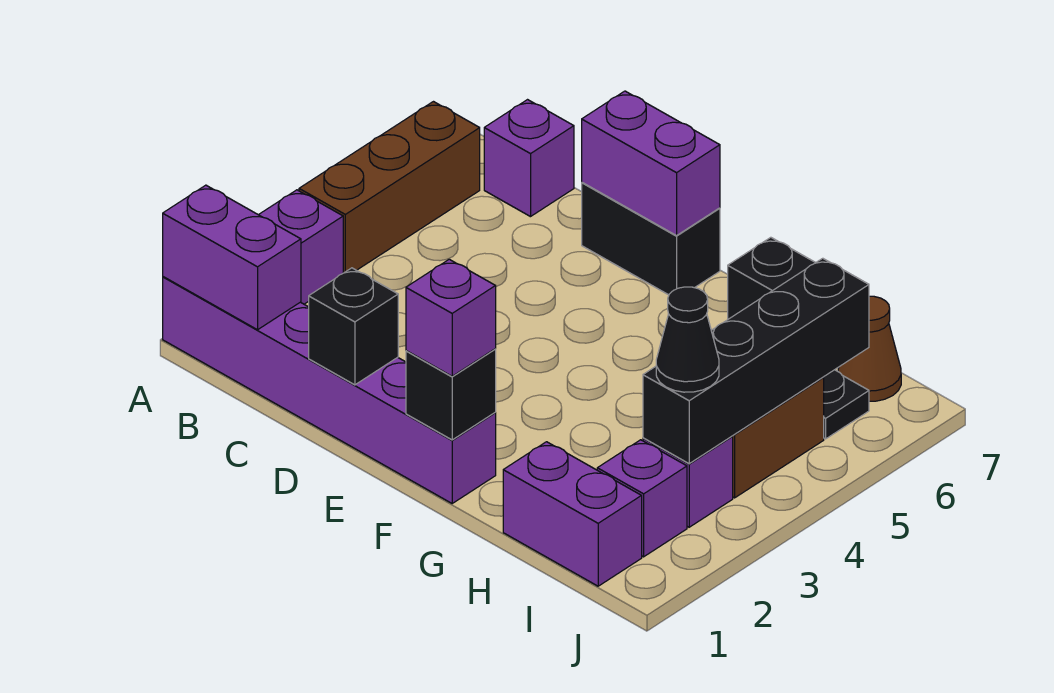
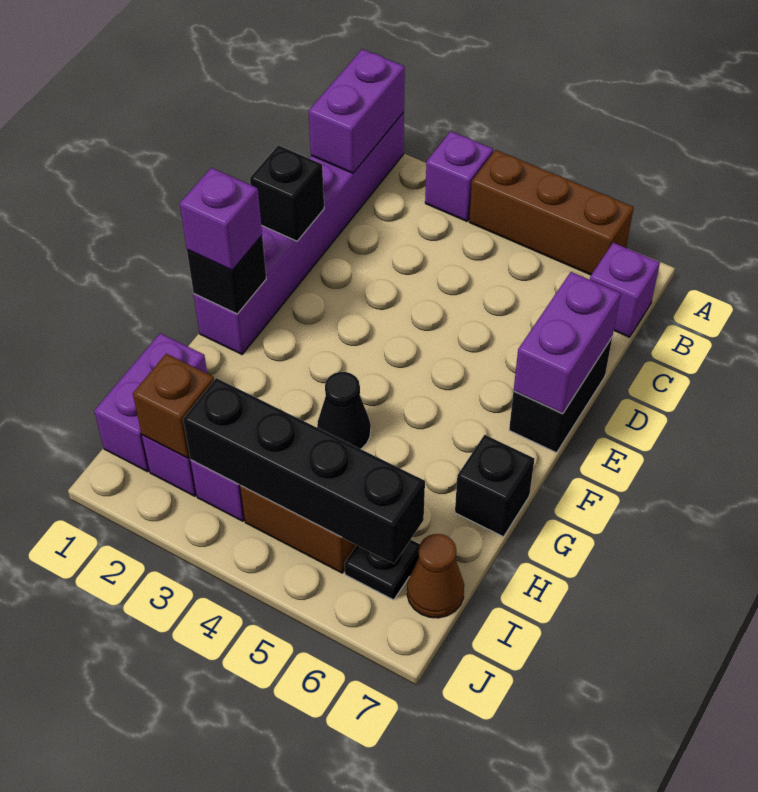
none -> brown brick I2 level 2
black cone I3 level 3 -> black cone G4 level 1

